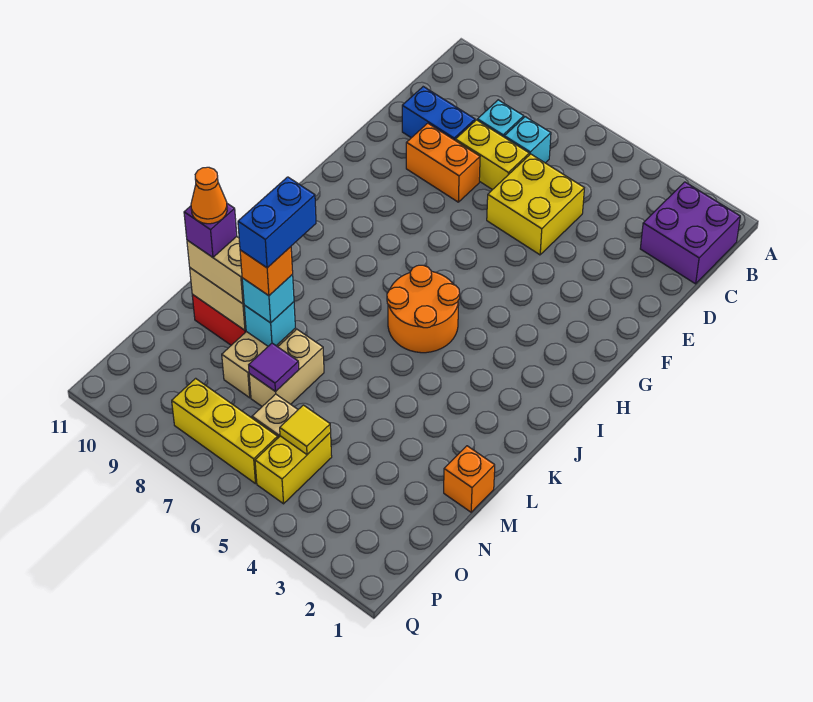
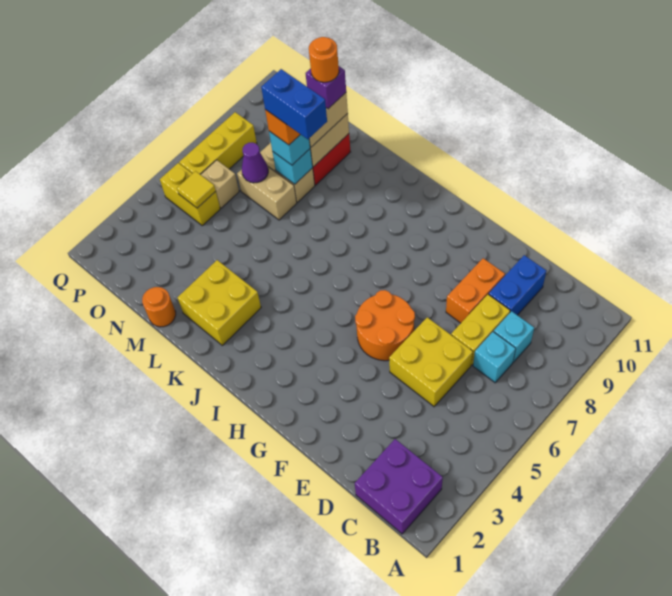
orange round brick I5:J6 level 1 -> orange round brick F5:G6 level 1
none -> yellow brick K2:L3 level 1
orange brick M1 level 1 -> orange round brick M1 level 1
orange cone M10 level 5 -> orange round brick M10 level 5
purple tile N7 level 2 -> purple cone N7 level 2

